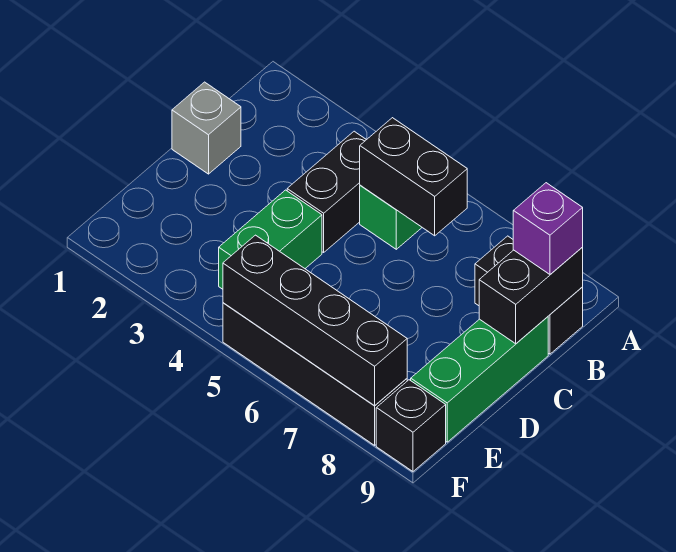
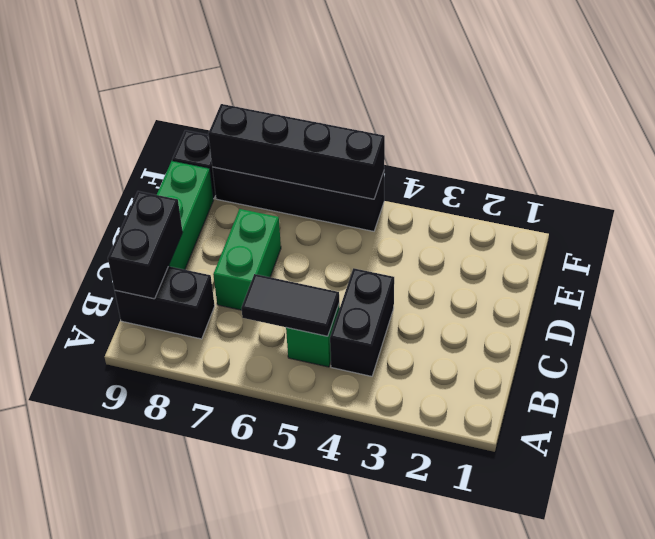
black brick B5:B6 level 2 -> black tile B5:B6 level 2
purple brick B9 level 3 -> none
grey brick C1 level 1 -> none
green brick D4:E4 level 1 -> green brick C7:D7 level 1

